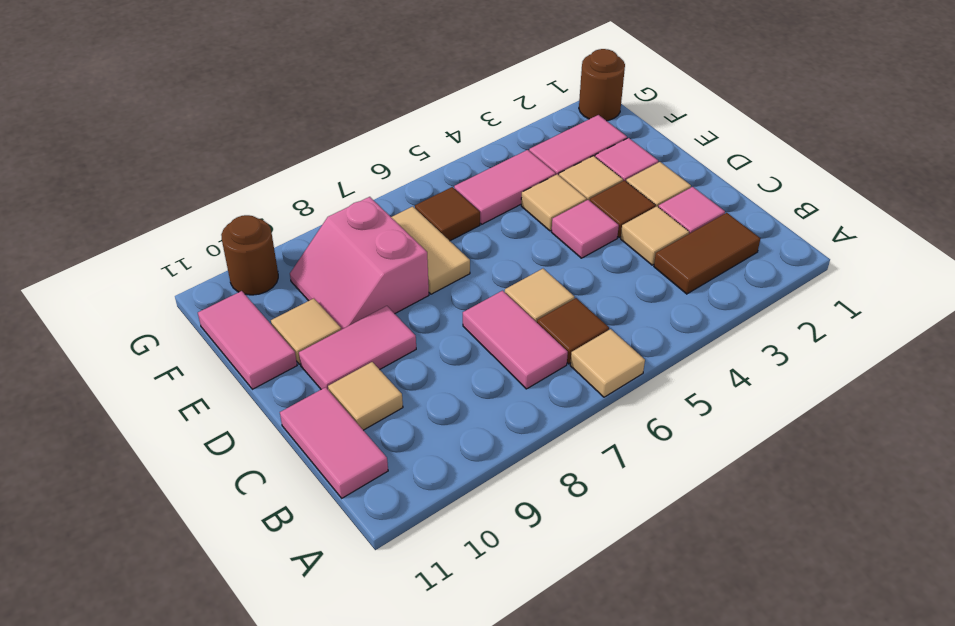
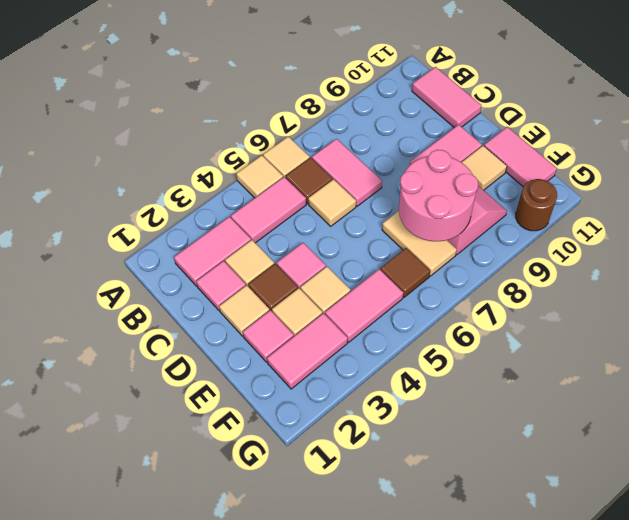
brown tile B2:B3 level 1 -> pink tile B2:B3 level 1
none -> pink tile B4:B5 level 1
tan tile C10 level 1 -> tan tile A5 level 1
none -> pink round brick E7:F8 level 2
brown round brick G1 level 1 -> none

